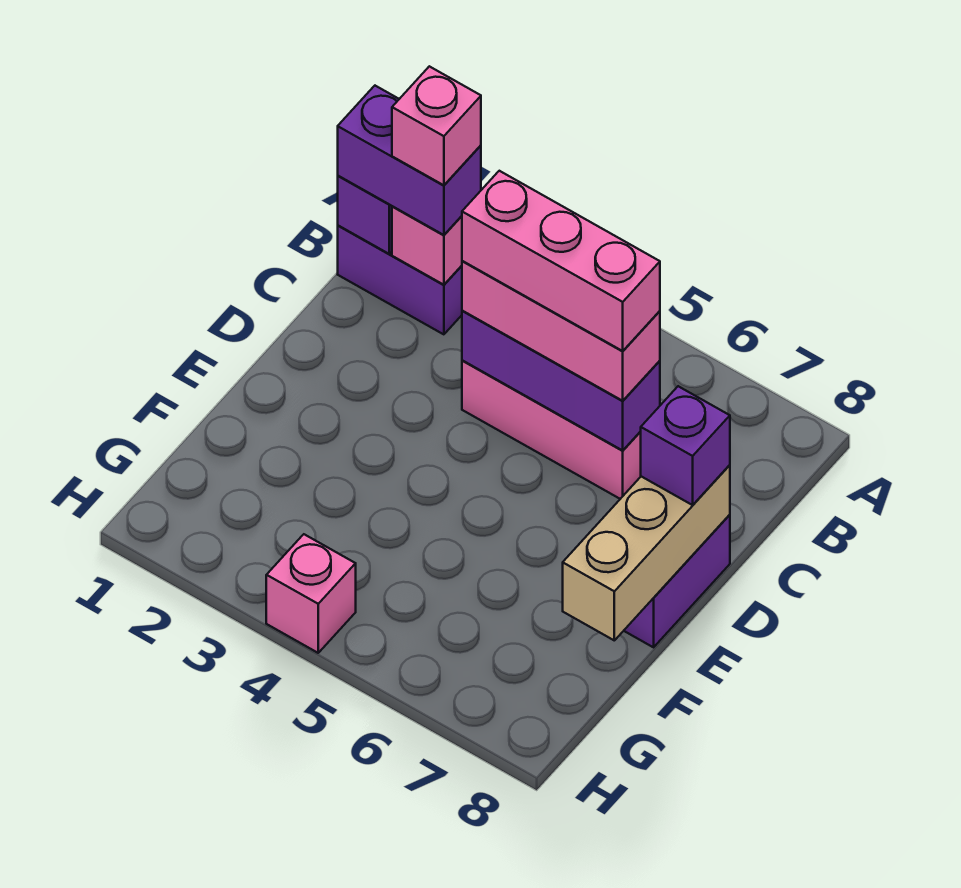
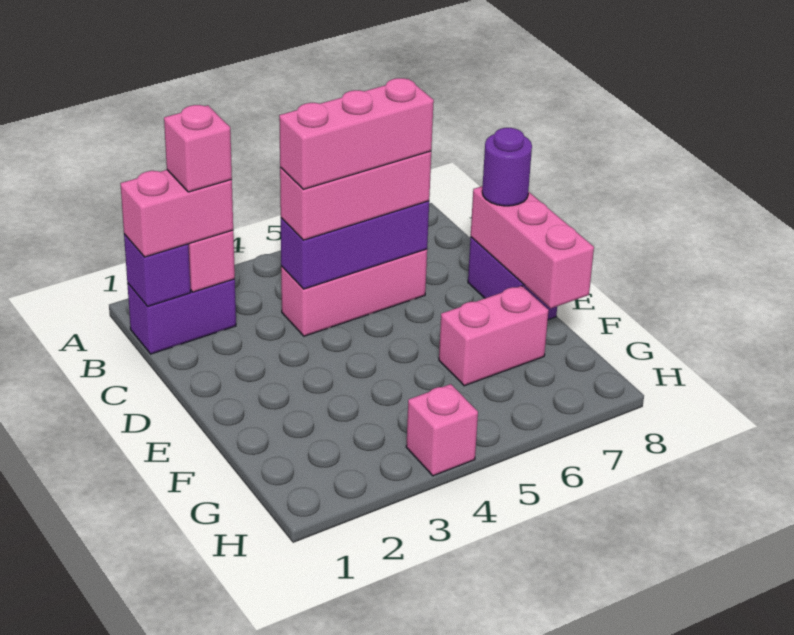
purple brick B1:B2 level 3 -> pink brick B1:B2 level 3
tan brick D8:F8 level 2 -> pink brick D8:F8 level 2
purple brick D8 level 3 -> purple round brick D8 level 3
none -> pink brick F6:F7 level 1

